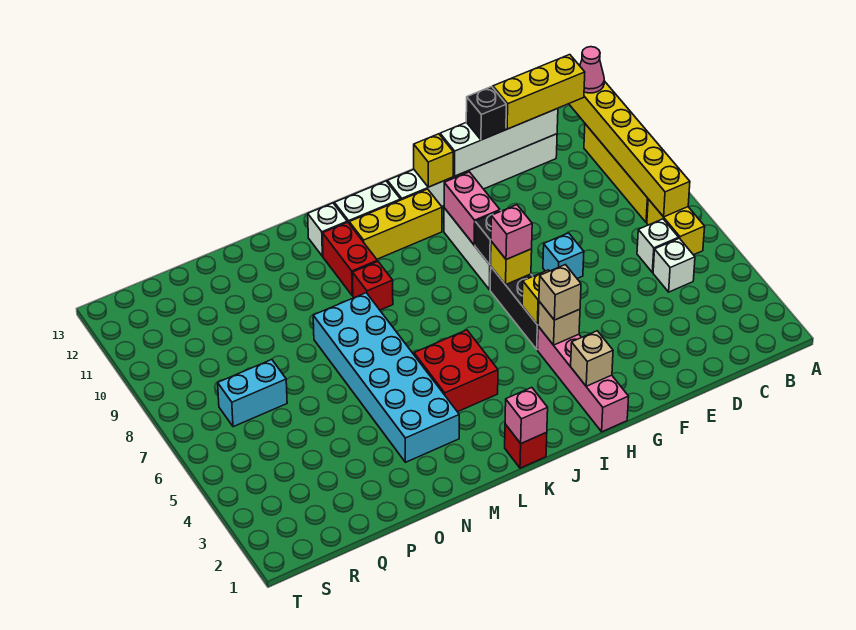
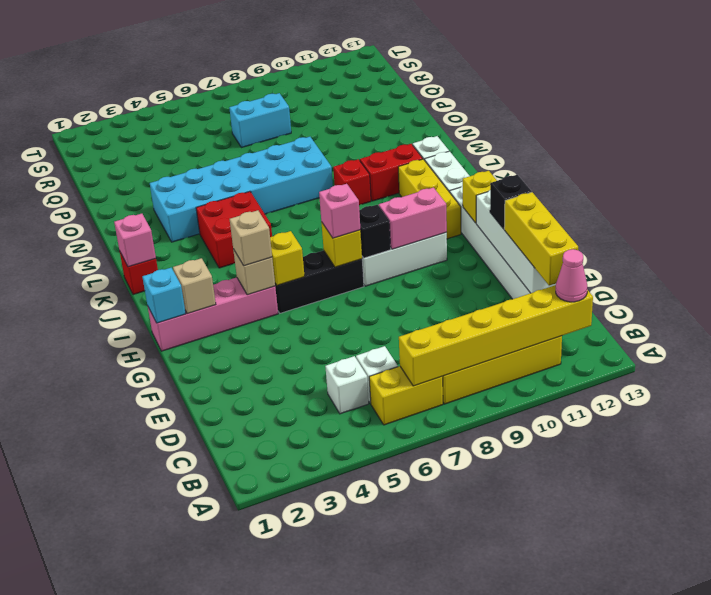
cyan brick F7 level 1 -> cyan brick H1 level 2
cyan brick Q7:R7 level 1 -> cyan brick Q7:Q8 level 1

